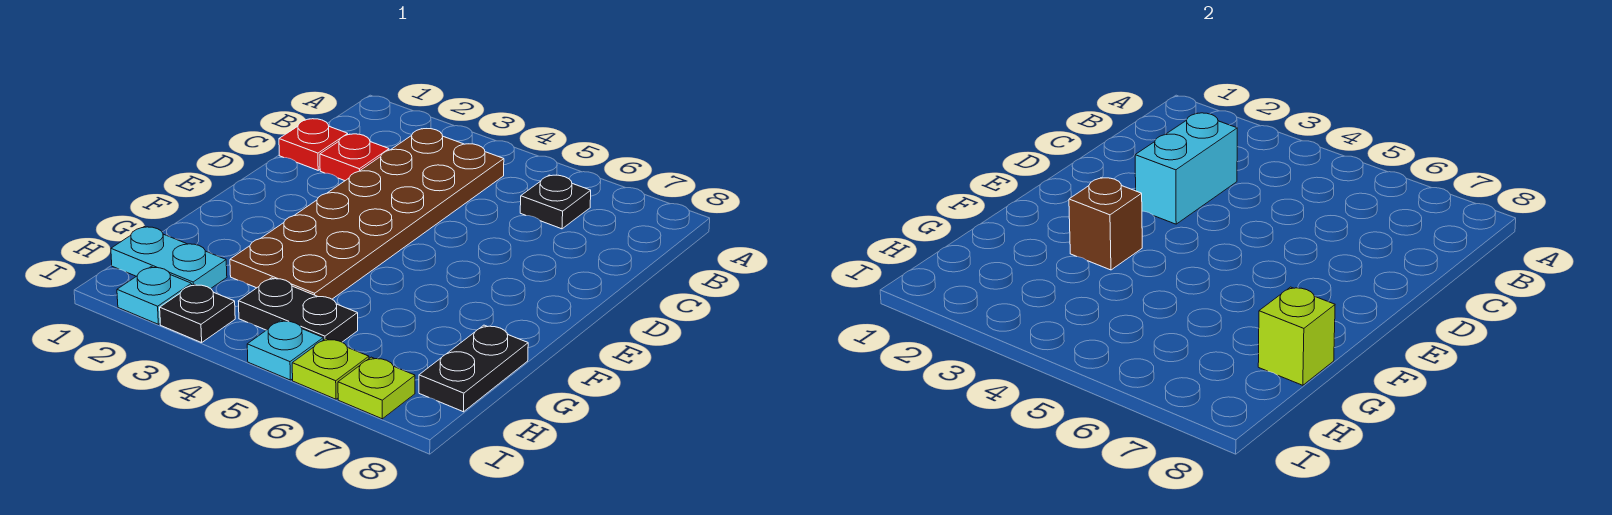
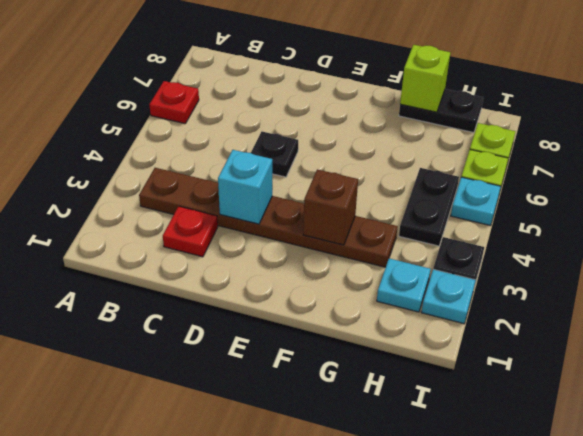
brown plate B3:G4 level 1 -> brown plate B3:G3 level 1
black plate B6 level 1 -> black plate D5 level 1
red plate C1 level 1 -> red plate A6 level 1
cyan brick C3:D3 level 2 -> cyan brick D3 level 2
cyan plate H1:H2 level 1 -> cyan plate H2 level 1

